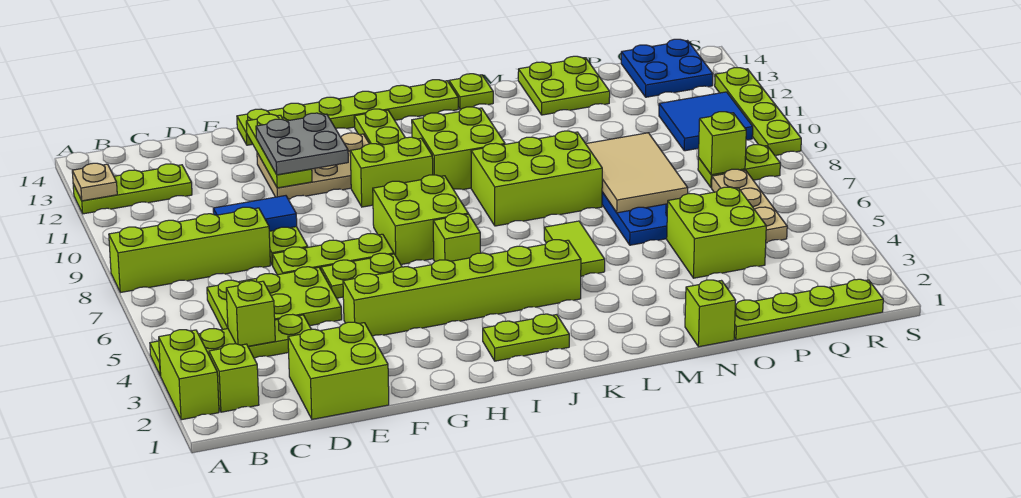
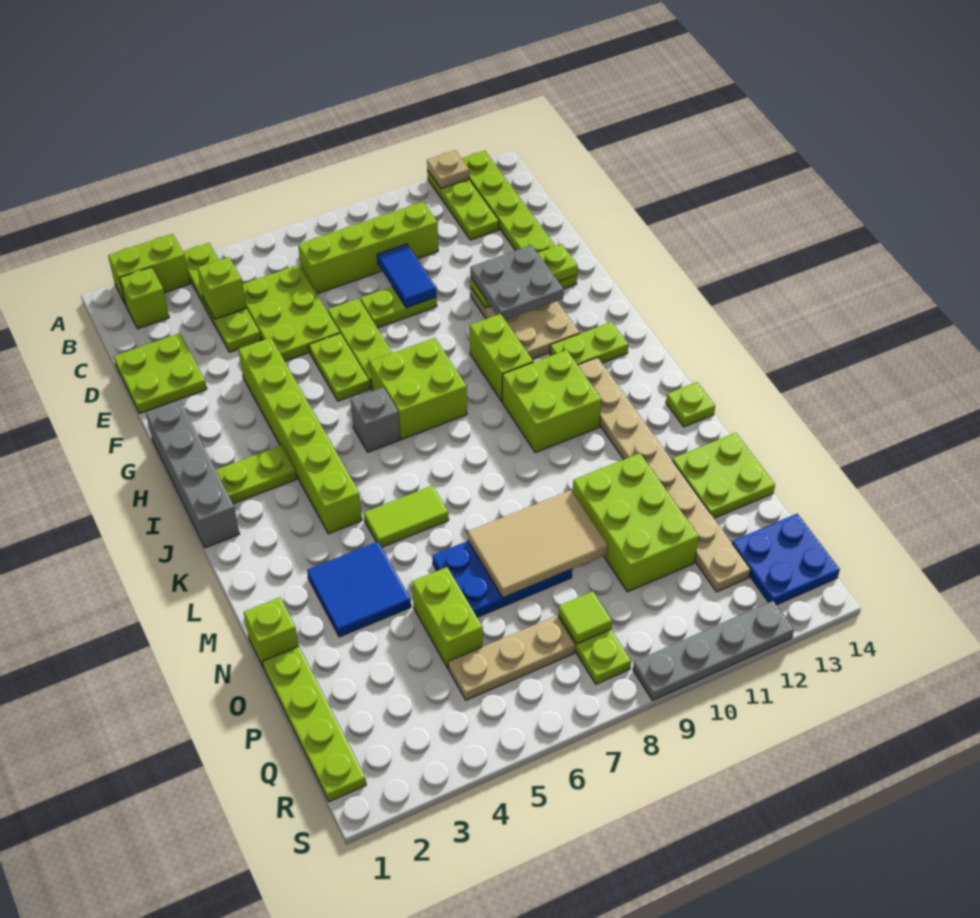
lime brick A8:D8 level 1 -> lime brick C7:C10 level 1
lime brick D1:E2 level 1 -> lime plate D1:E2 level 1
lime plate F14:K14 level 1 -> lime plate A13:F13 level 1
none -> grey brick G1:J1 level 1
lime plate I2:J2 level 1 -> lime plate I2:I3 level 1
lime brick I6 level 1 -> grey brick I6 level 1
none -> tan plate J12:Q12 level 1
lime brick K8:M9 level 1 -> lime brick N10:P11 level 1
lime brick O4:P5 level 1 -> lime brick O5:P5 level 1
lime brick Q8 level 2 -> lime tile Q8 level 2
blue tile Q10:R11 level 1 -> blue tile M3:N4 level 1
lime plate S9:S12 level 1 -> grey plate S9:S12 level 1

